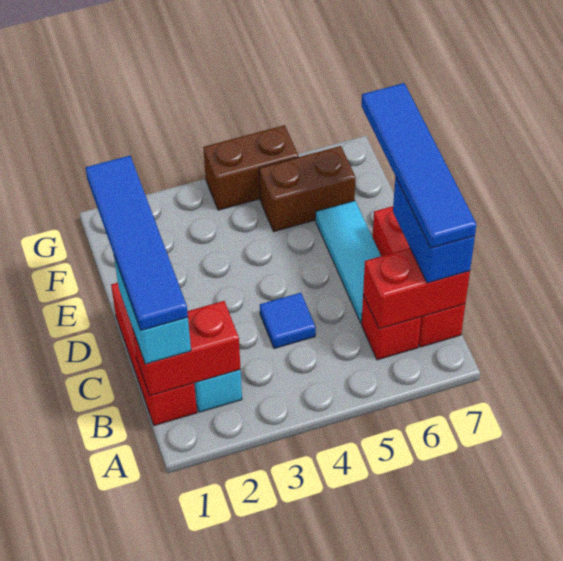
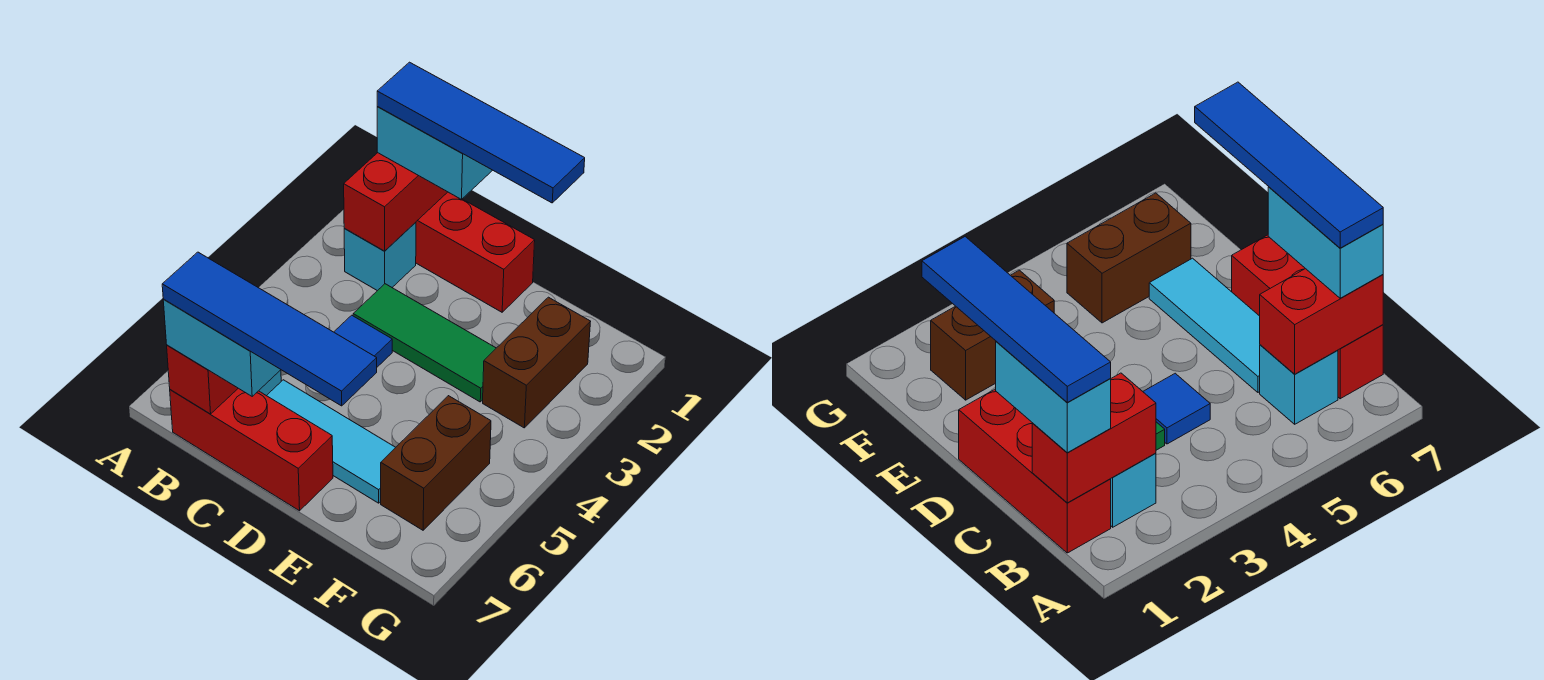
red brick B6 level 1 -> cyan brick B6 level 1
blue brick B7:C7 level 3 -> cyan brick B7:C7 level 3
none -> green tile C3:E3 level 1
brown brick G4:G5 level 1 -> brown brick F2:F3 level 1

